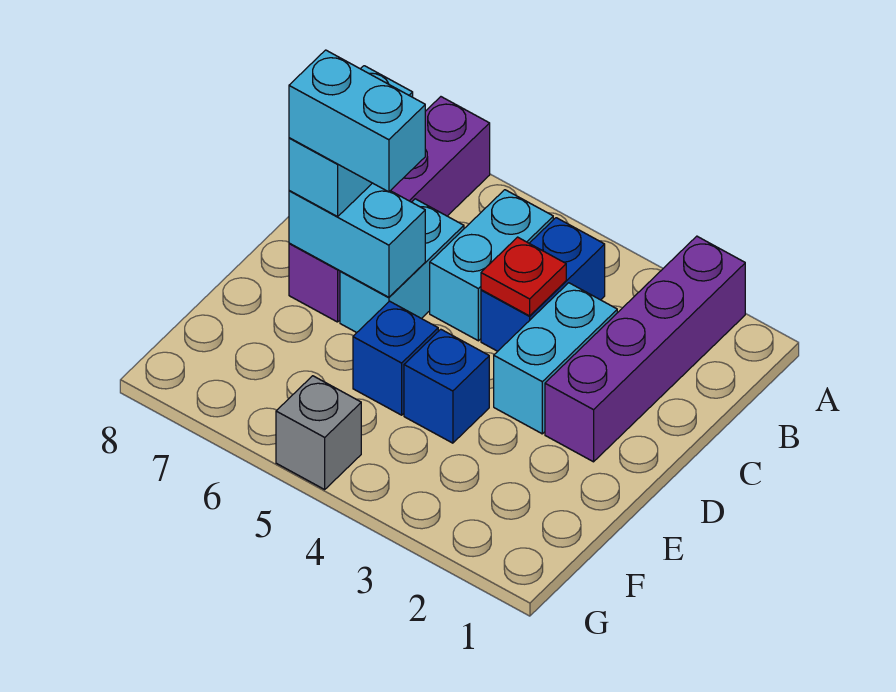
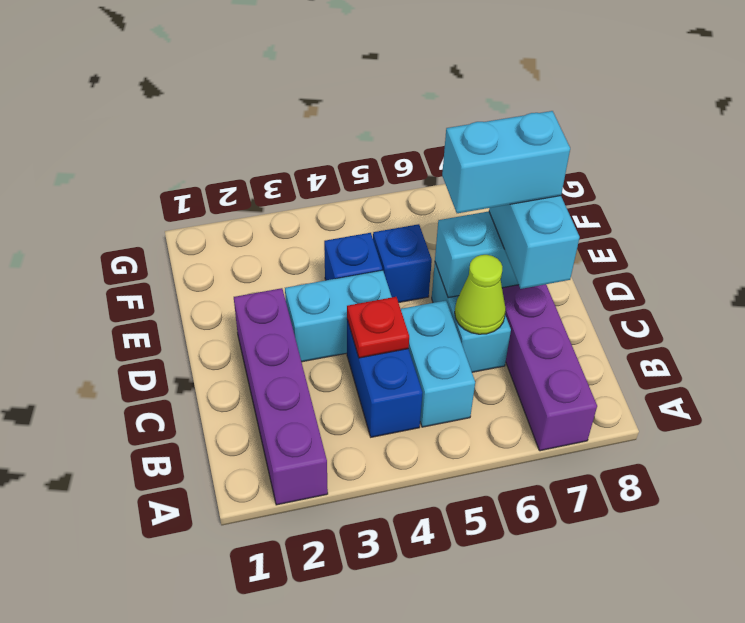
cyan brick C3:D3 level 1 -> cyan brick D3:D4 level 1
none -> lime cone C6 level 2
grey brick G5 level 1 -> none

